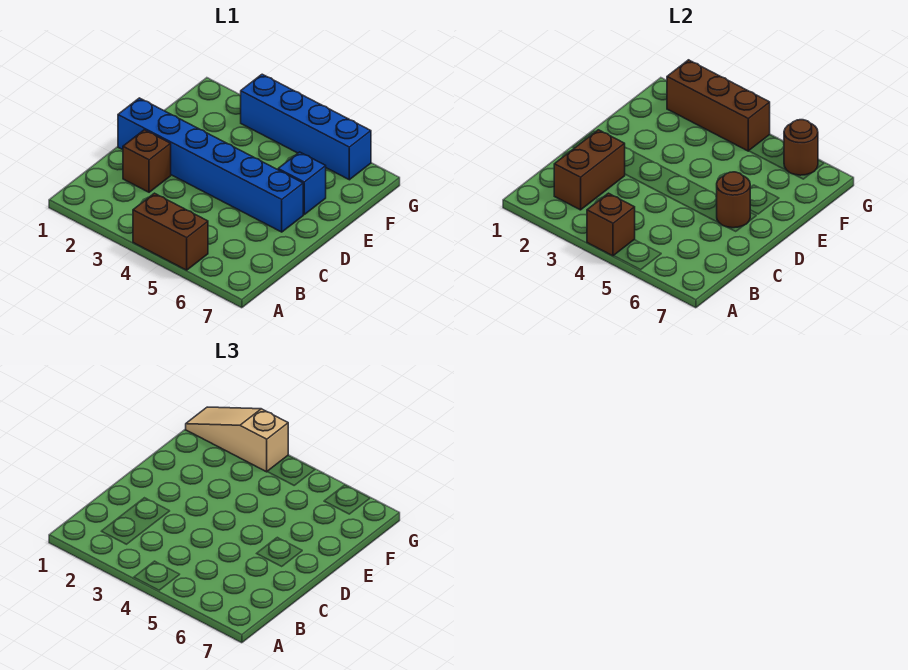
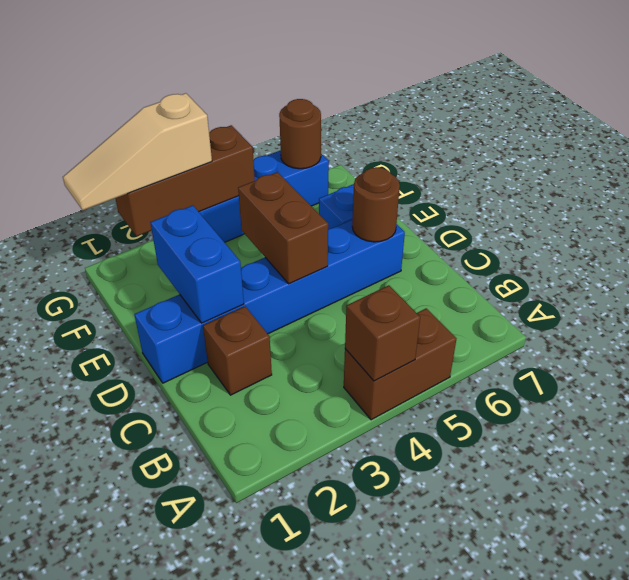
brown brick B2:C2 level 2 -> brown brick D4:E4 level 2
none -> blue brick D2:E2 level 2

